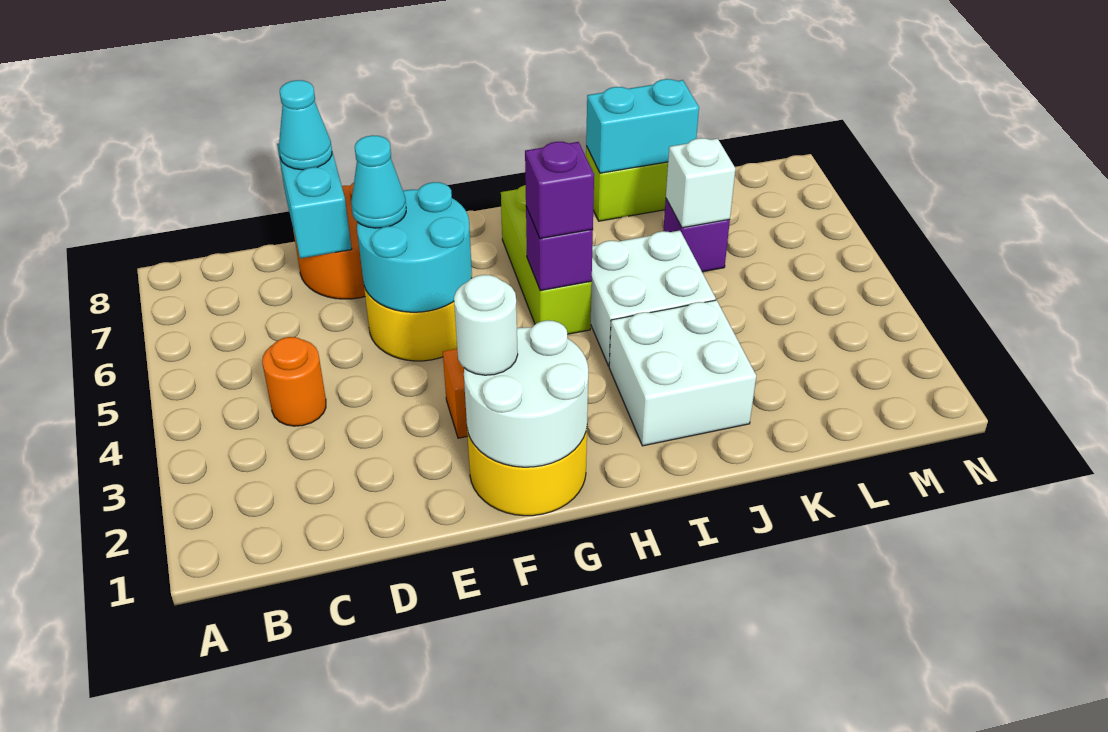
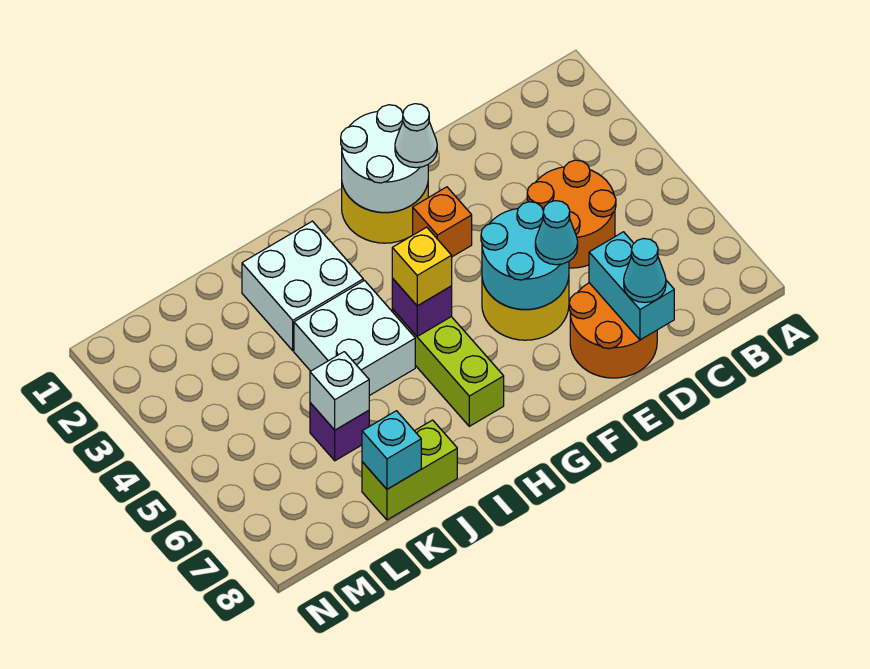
orange round brick C4 level 1 -> orange round brick C4:D5 level 1
white round brick F2 level 3 -> white cone F2 level 3
purple brick H5 level 3 -> yellow brick H5 level 3
cyan brick J8:K8 level 2 -> cyan brick K8 level 2

